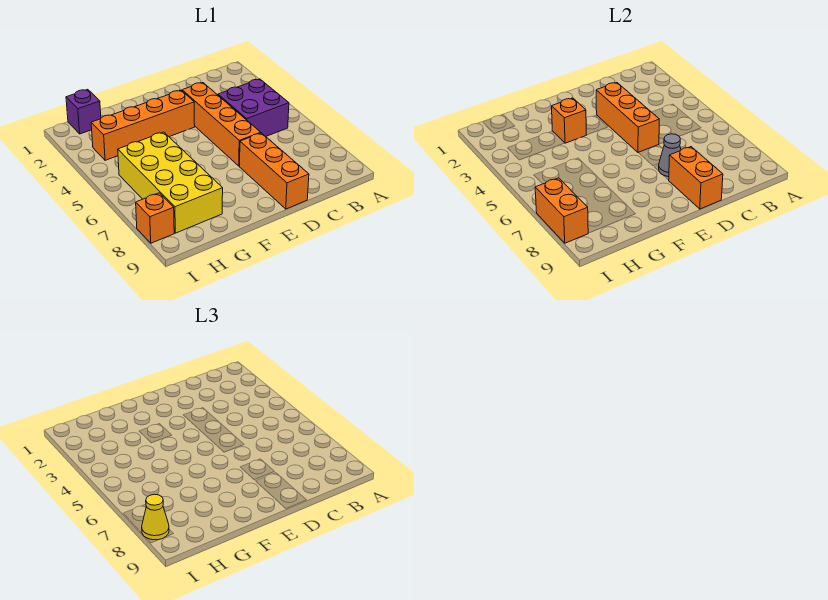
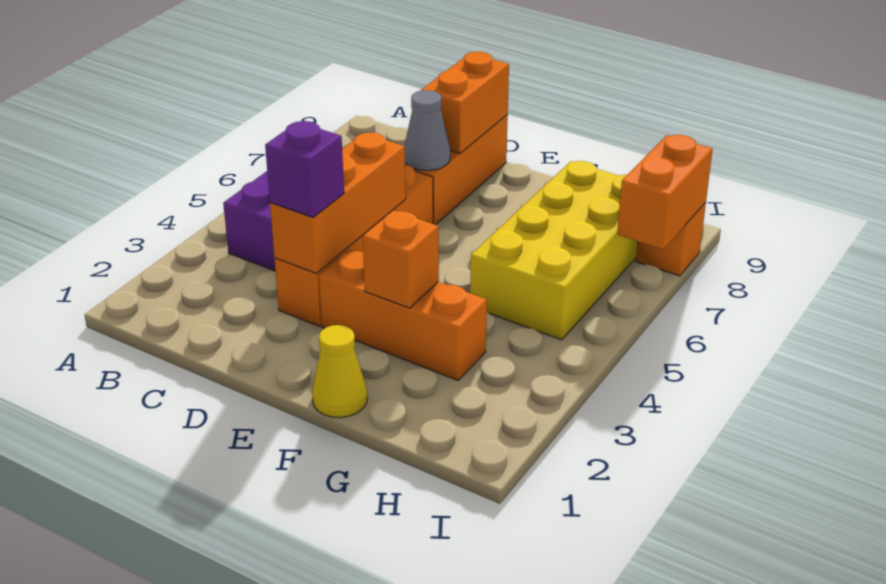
orange brick E3:H3 level 1 -> orange brick E3:G3 level 1
purple brick H1 level 1 -> purple brick D3 level 3
yellow cone I8 level 3 -> yellow cone F1 level 1

